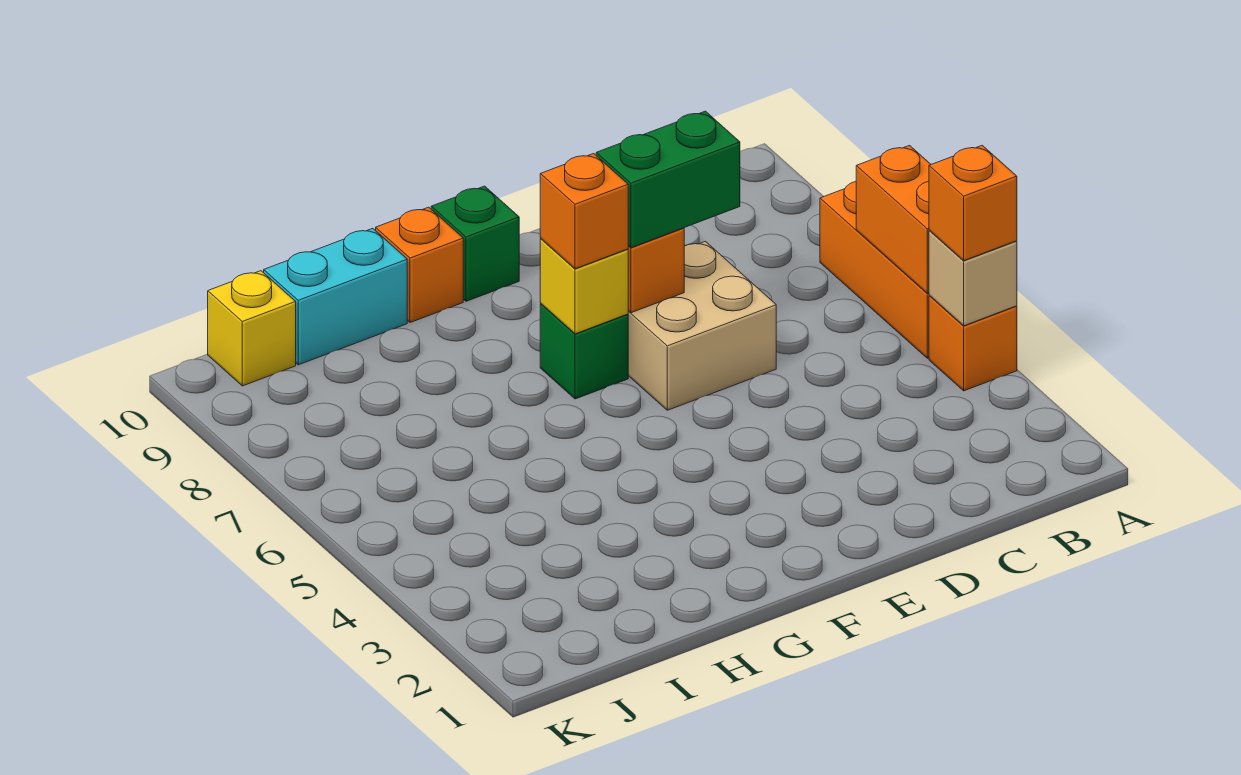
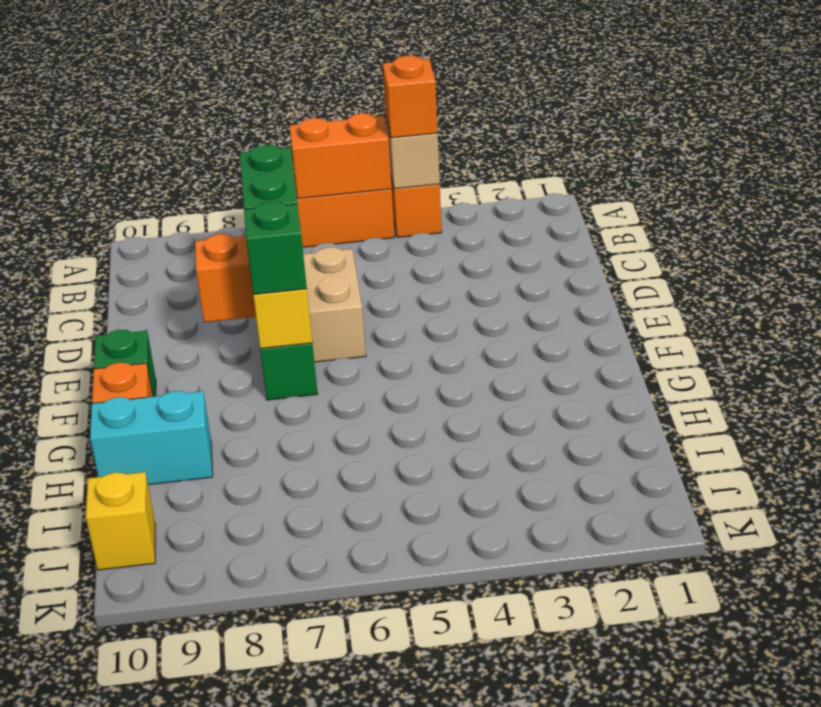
orange brick F7 level 3 -> green brick F7 level 3
cyan brick H10:I10 level 1 -> cyan brick H9:H10 level 1

